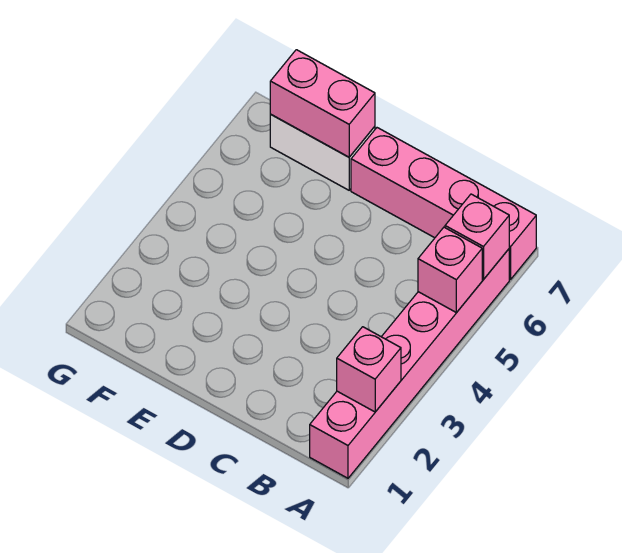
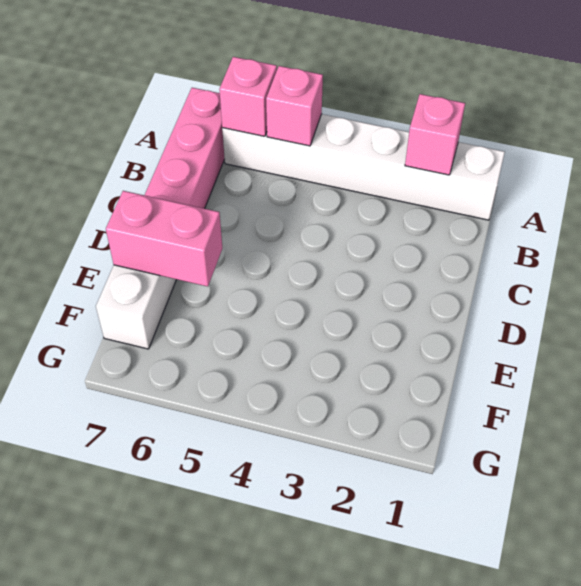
pink brick A1:A6 level 1 -> white brick A1:A6 level 1
pink brick E7:F7 level 2 -> pink brick E6:E7 level 2

